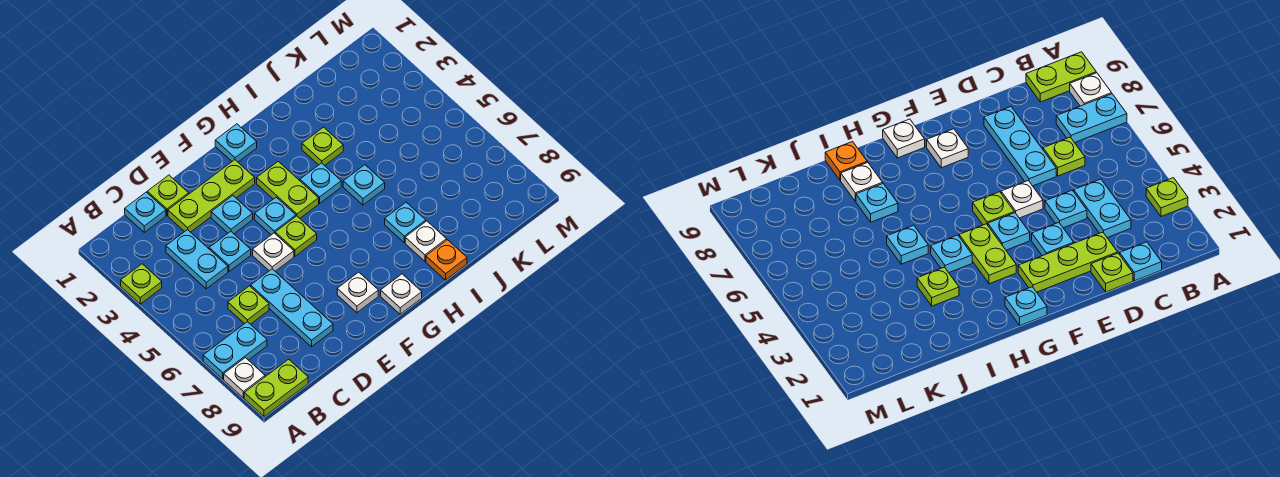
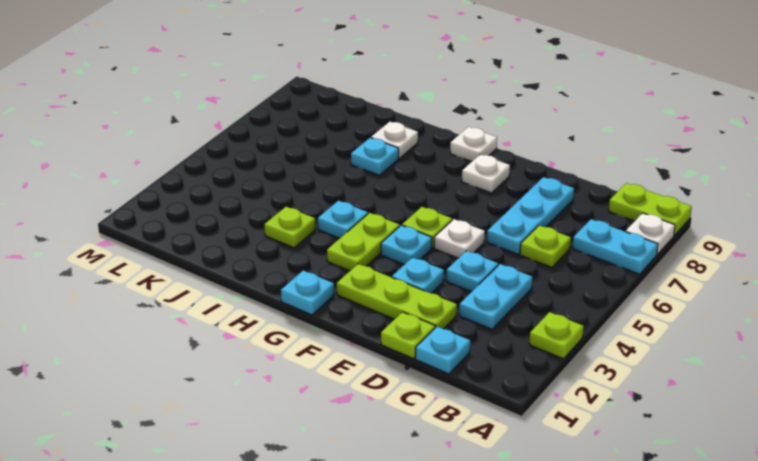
cyan plate I5 level 1 -> none
orange plate I9 level 1 -> none

